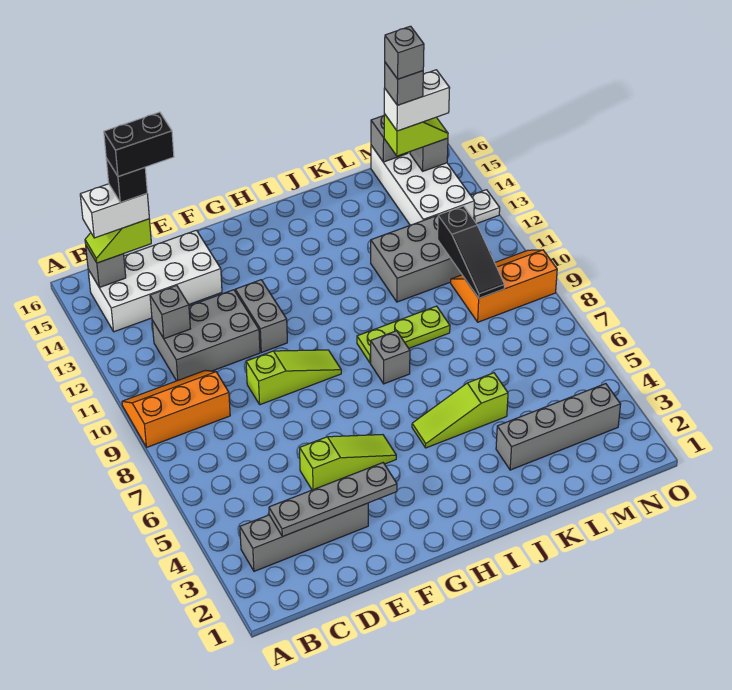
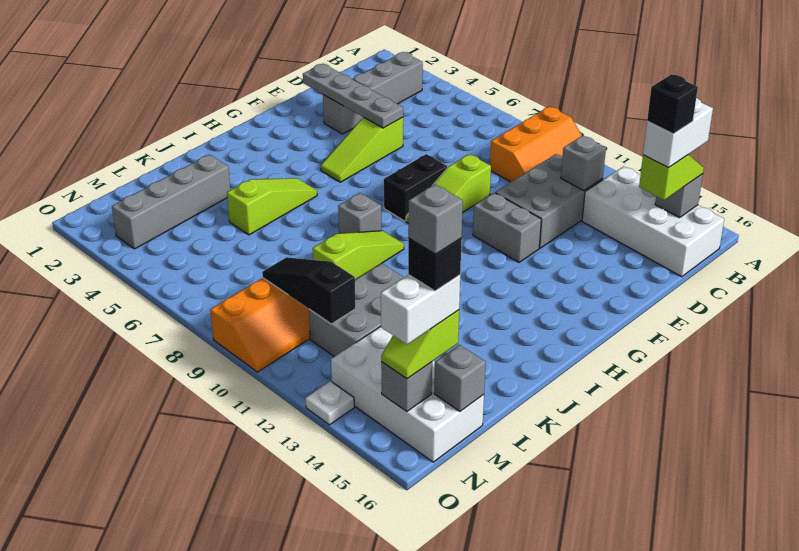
white brick B14:E15 level 1 -> white brick B13:C16 level 1
grey plate C3:F3 level 2 -> grey plate E2:E5 level 2
black brick C15:D15 level 6 -> black brick F8:G8 level 1
lime plate I9:K9 level 1 -> lime slope I9:K9 level 1 top K
grey brick M15 level 5 -> black brick M15 level 5

